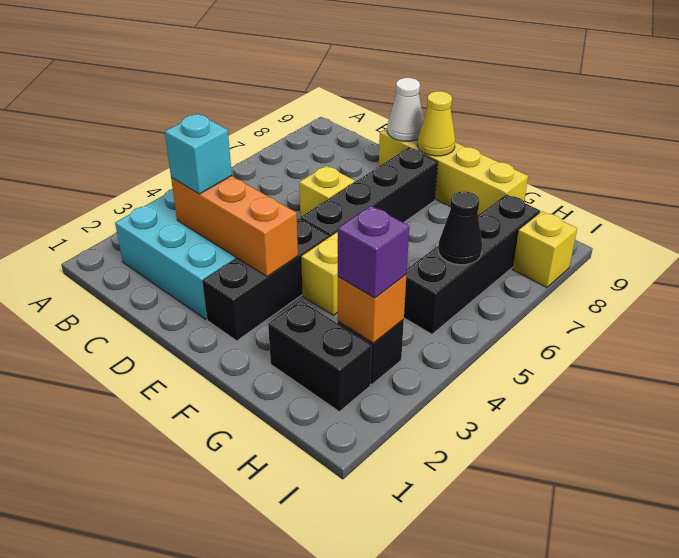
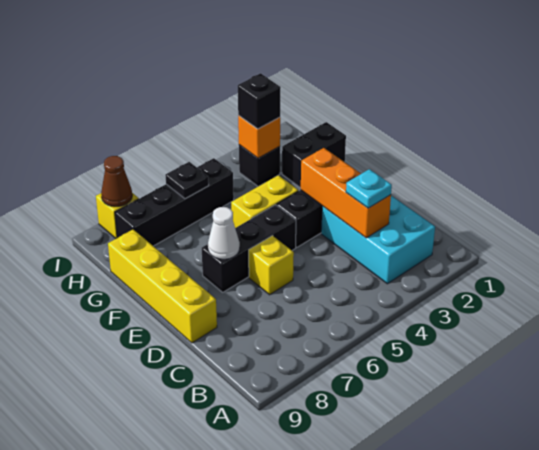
cyan brick C3 level 3 -> cyan plate C3 level 3
white cone D9 level 2 -> white cone E7 level 2
black brick E5:E8 level 1 -> black brick E5:E7 level 1
yellow cone E9 level 2 -> none
black brick G2:H2 level 1 -> black brick G1:G2 level 1
purple brick H3 level 3 -> black brick H3 level 3
black cone H6 level 2 -> black plate H6 level 2
none -> brown cone I8 level 2

